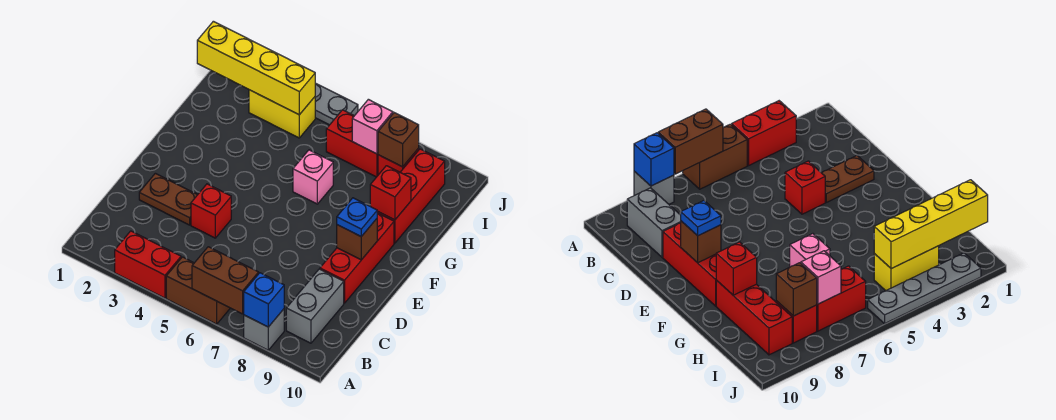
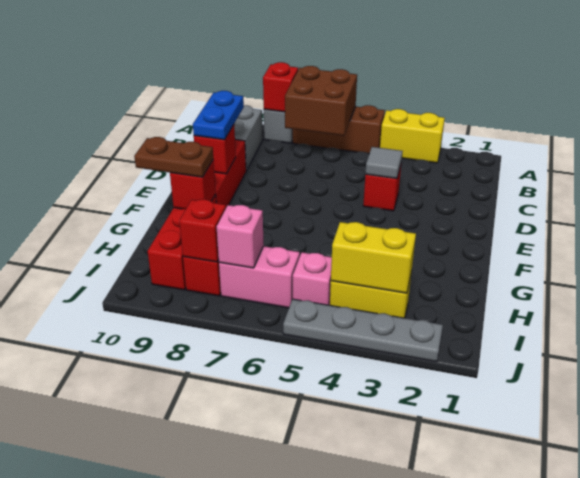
red brick A3:A4 level 1 -> yellow brick A3:A4 level 1
brown brick A5:A6 level 1 -> brown brick A5:A7 level 1
brown brick A6:A7 level 2 -> brown brick A6:B7 level 2
blue brick A8 level 2 -> red brick A8 level 2
brown plate D2:D3 level 1 -> brown plate G9:G10 level 3
none -> grey tile D4 level 2
brown brick E9 level 2 -> red brick E9 level 2
blue plate E9 level 3 -> blue plate D9:E9 level 3
pink brick G6 level 1 -> pink brick I5 level 1
yellow brick I1:I4 level 2 -> yellow brick I3:I4 level 2
red brick I6:I7 level 1 -> pink brick I6:I7 level 1
brown brick I8 level 2 -> red brick I8 level 2

